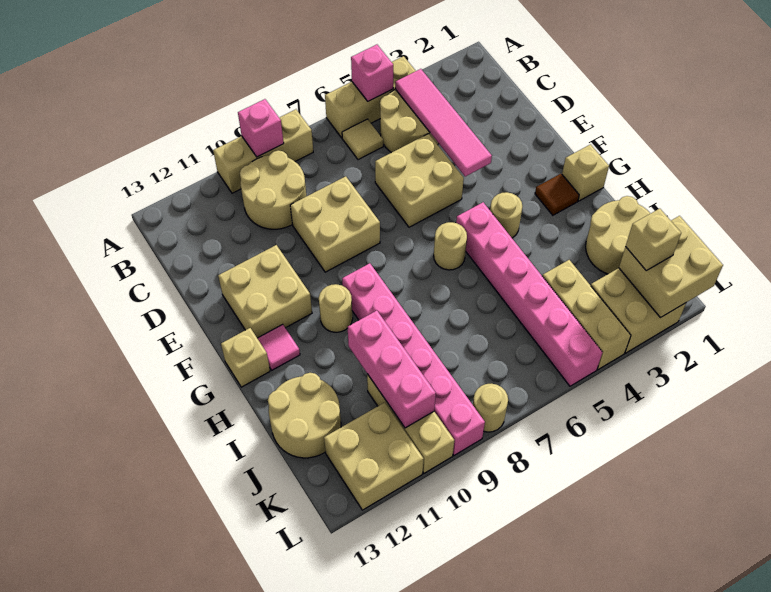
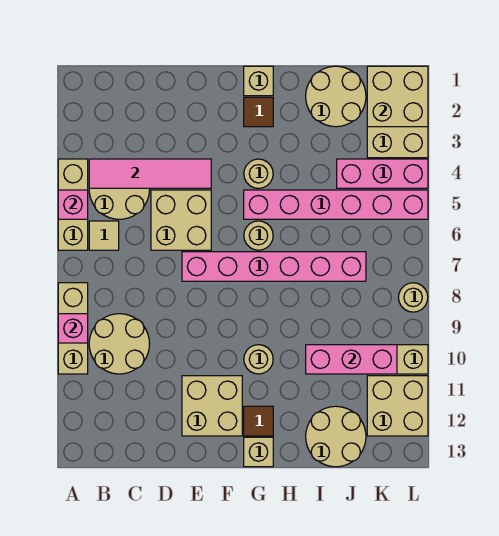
tan brick D8:E9 level 1 -> none
pink brick G9:L9 level 1 -> pink brick E7:J7 level 1
pink tile G12 level 1 -> brown tile G12 level 1
tan brick J4:L4 level 1 -> pink brick J4:L4 level 1
tan brick K2 level 3 -> none

